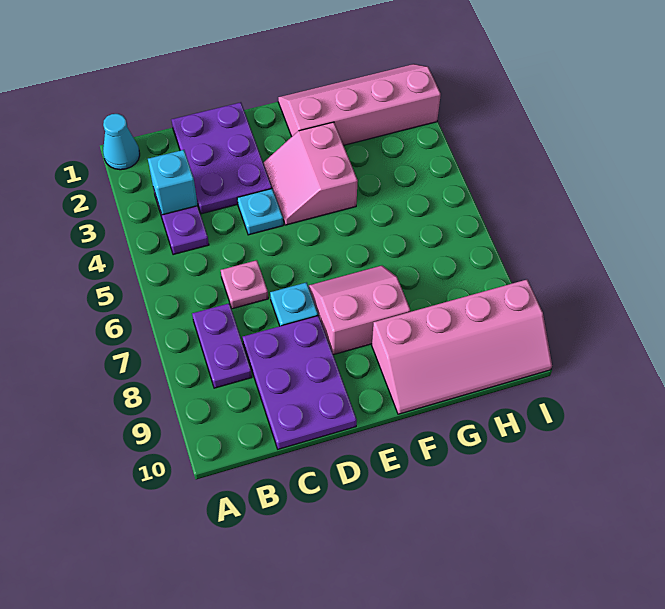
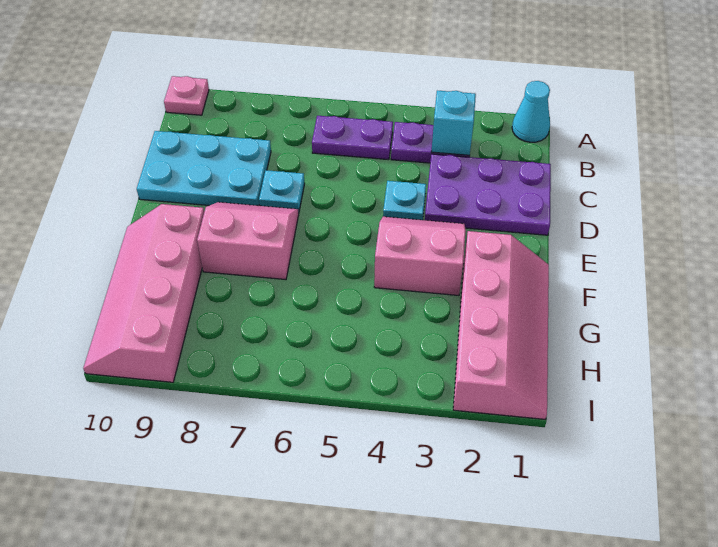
purple plate B7:B8 level 1 -> purple plate B5:B6 level 1
pink plate C6 level 1 -> pink plate A10 level 1
purple plate C8:D10 level 1 -> cyan plate C8:D10 level 1
pink slope E7:F8 level 1 top 8 -> pink slope E7:F8 level 1 top F

